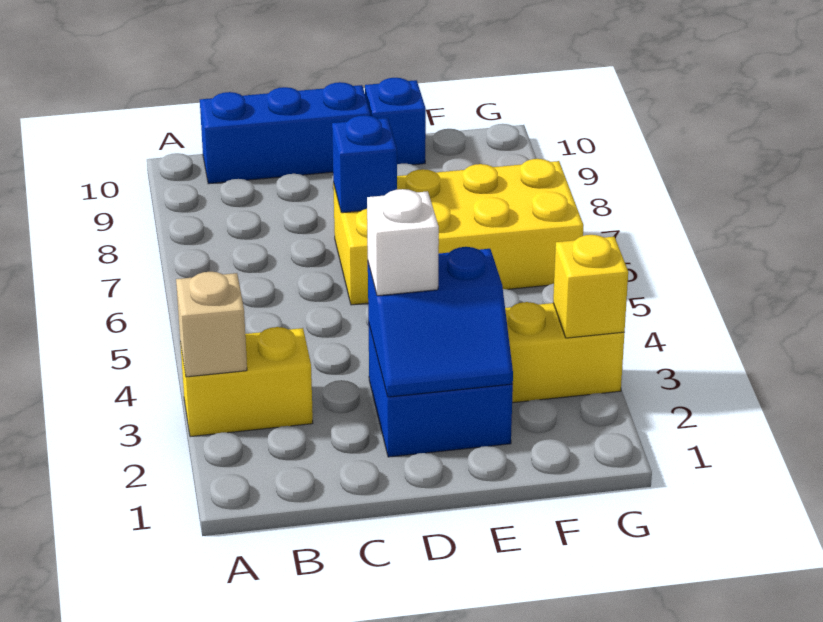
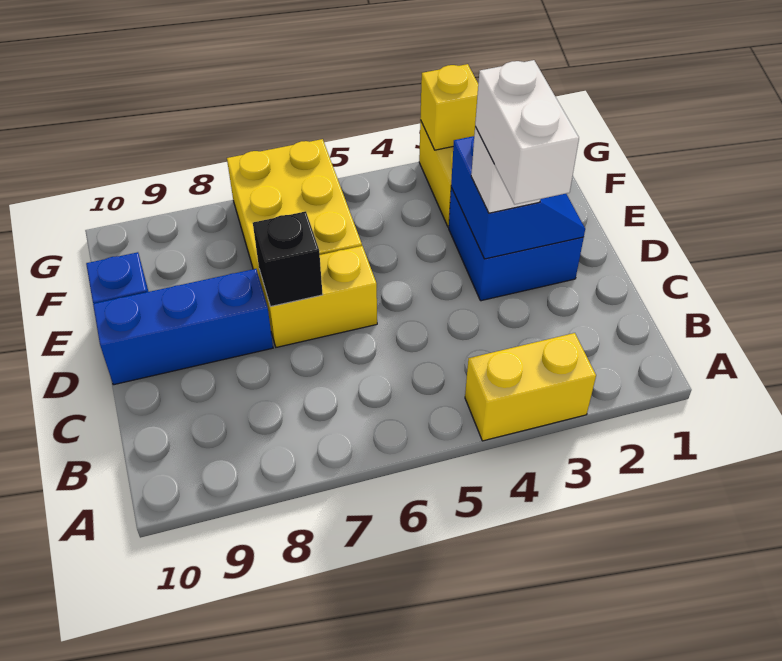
yellow brick A3:B3 level 1 -> yellow brick A3:A4 level 1
tan brick A3 level 2 -> none
blue brick B10:D10 level 1 -> blue brick D8:D10 level 1
none -> white brick C3:D3 level 4
blue brick D7 level 2 -> black brick D7 level 2

